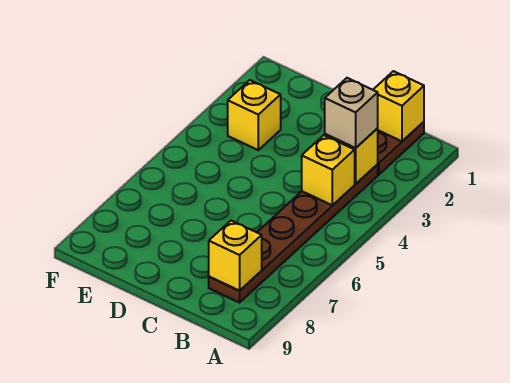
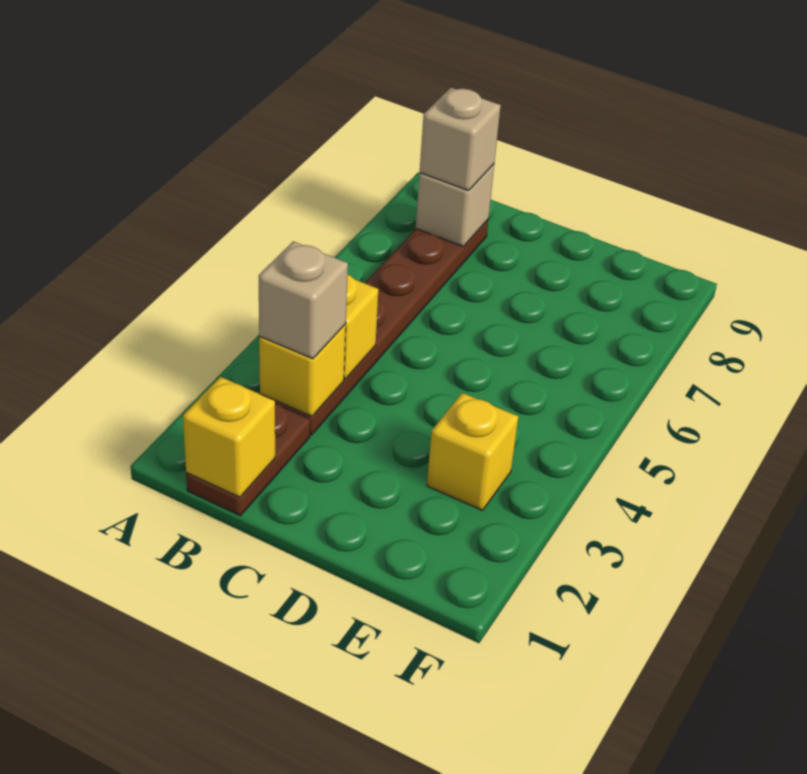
yellow brick B8 level 2 -> tan brick B8 level 2
none -> tan brick B8 level 3

